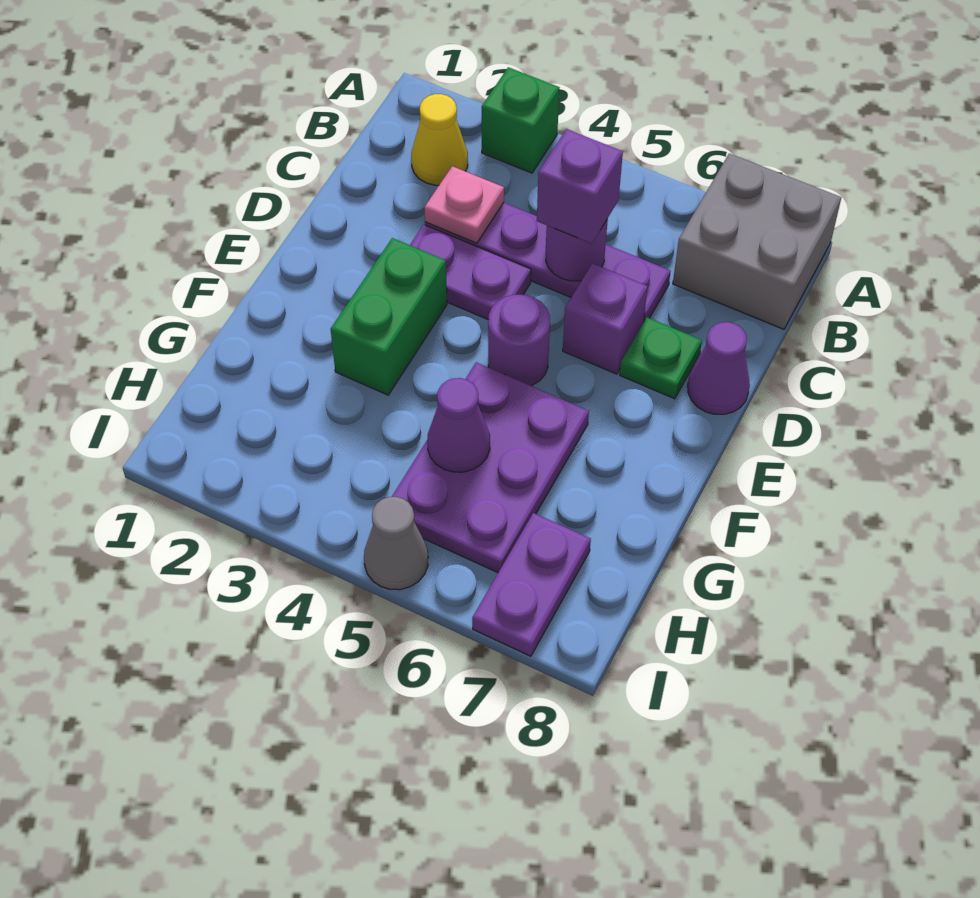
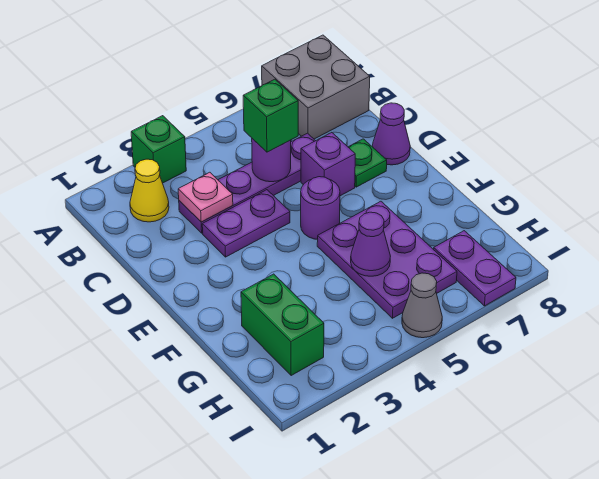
purple brick C5 level 3 -> green brick C5 level 3
green brick E3:F3 level 1 -> green brick G2:H2 level 1

